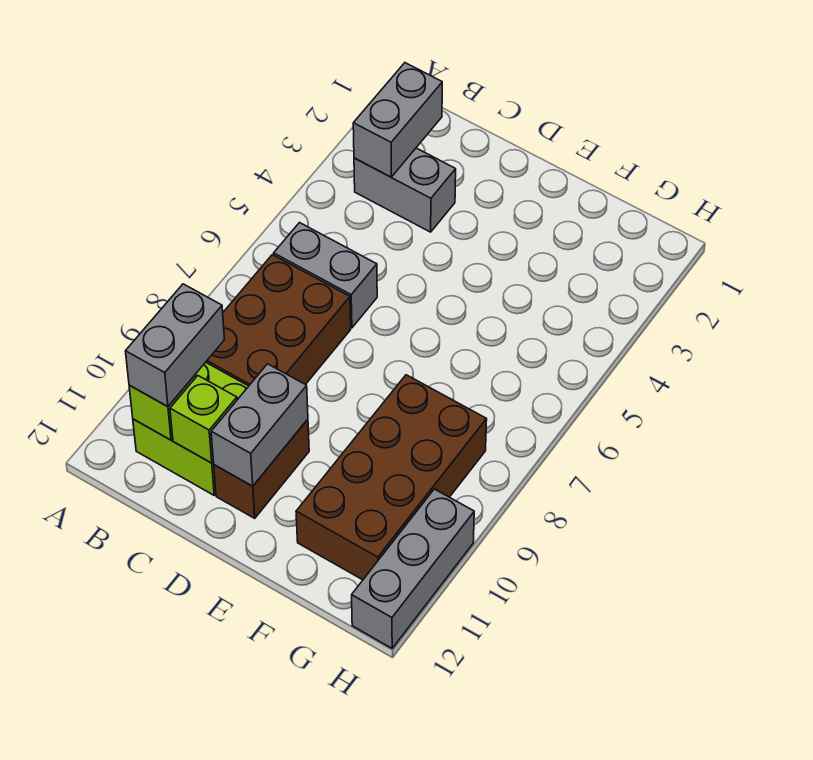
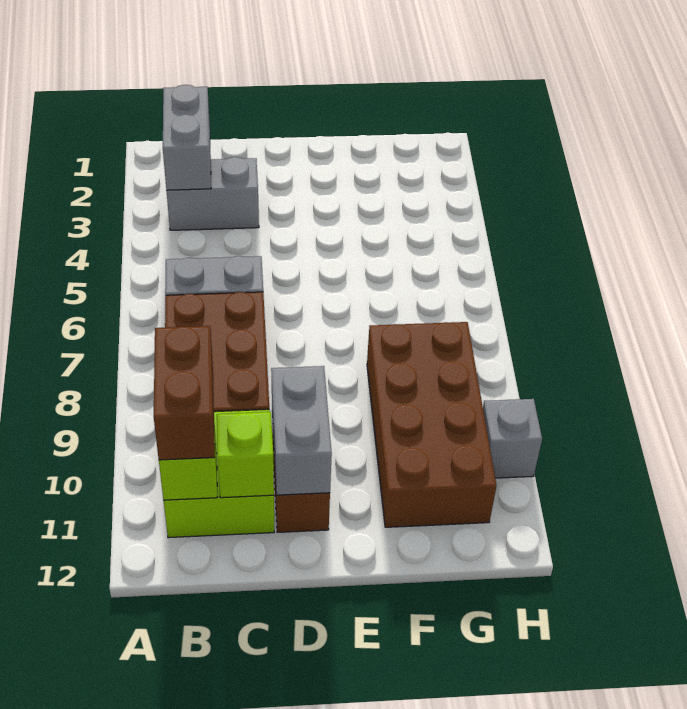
grey brick B10:B11 level 3 -> brown brick B10:B11 level 3
grey brick H10:H12 level 1 -> grey brick H10 level 1

